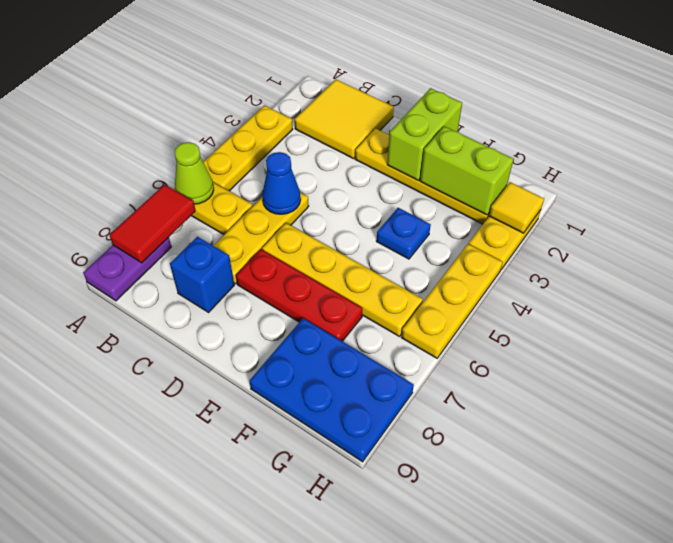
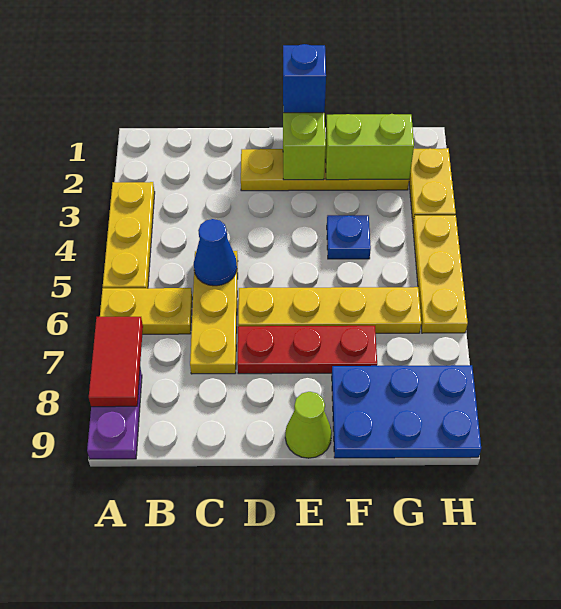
lime cone A6 level 2 -> lime cone E9 level 1
yellow tile B1:C2 level 1 -> none
blue brick C8 level 1 -> blue brick E1 level 3
yellow tile H2 level 2 -> none

